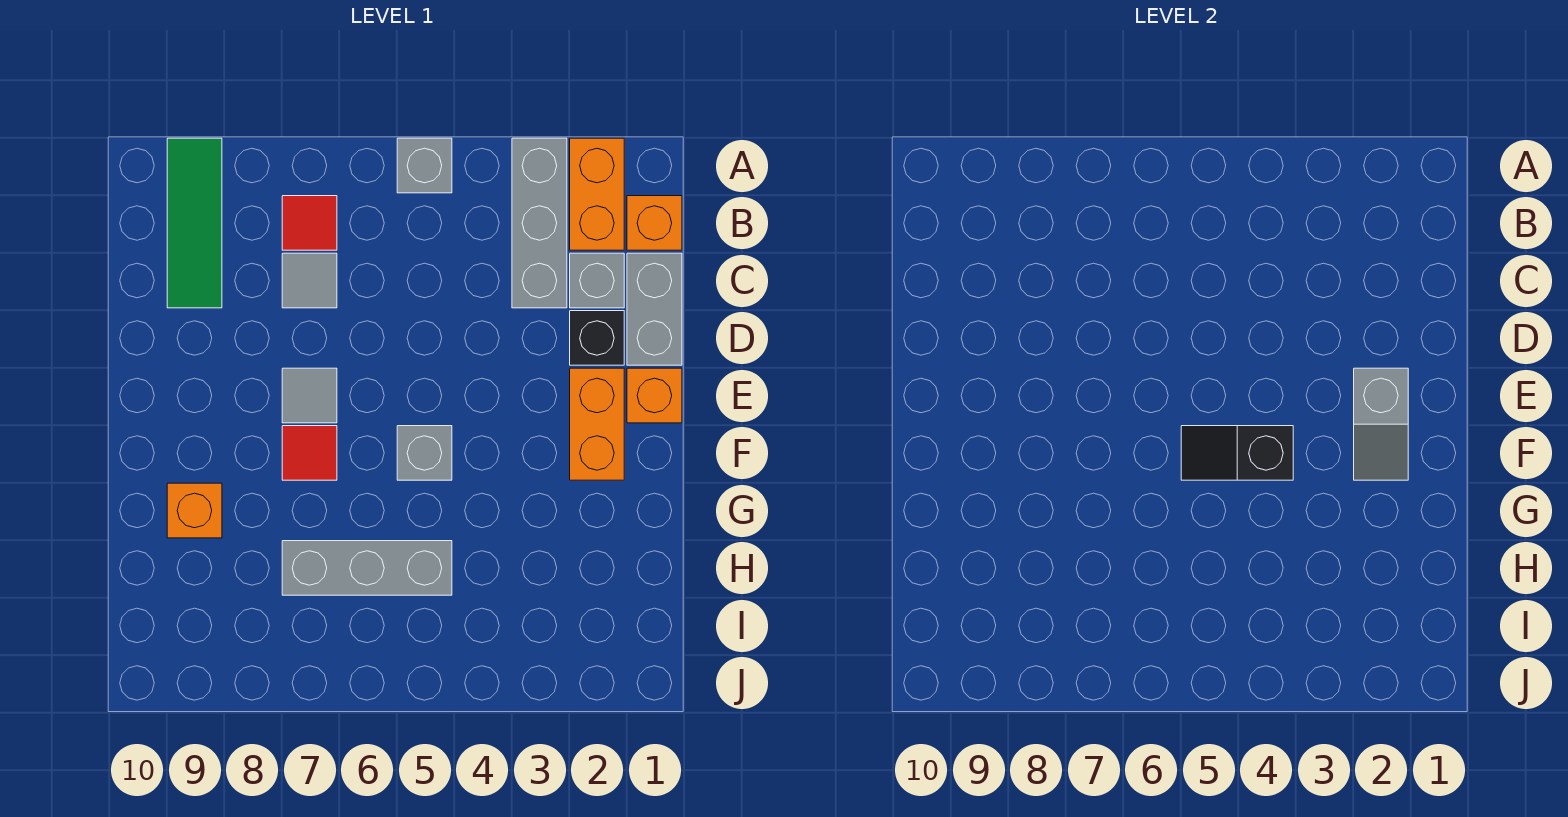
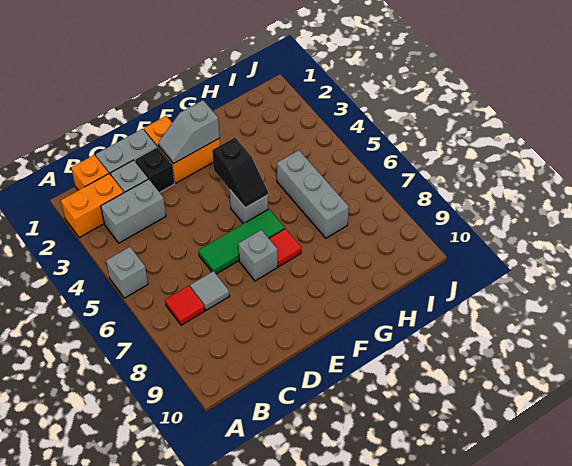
grey brick A3:C3 level 1 -> grey brick B3:C3 level 1
green tile A9:C9 level 1 -> green tile D6:F6 level 1
grey slope E2:F2 level 2 top E -> grey slope E2:F2 level 2 top F
grey tile E7 level 1 -> grey brick E7 level 1
orange brick G9 level 1 -> none

